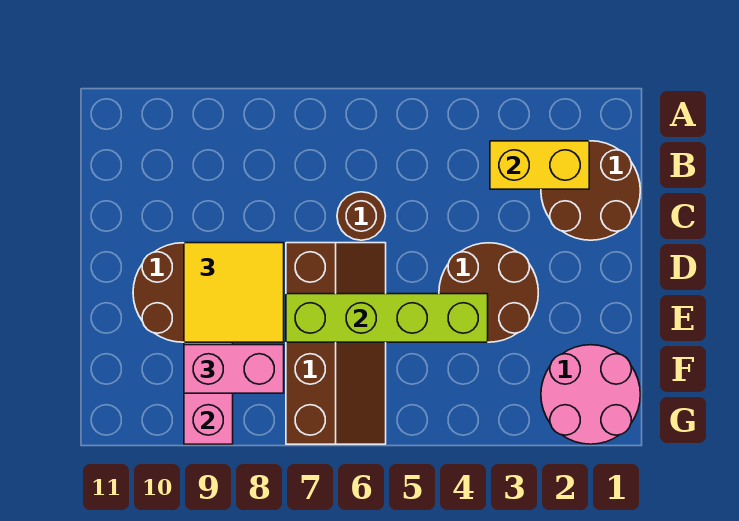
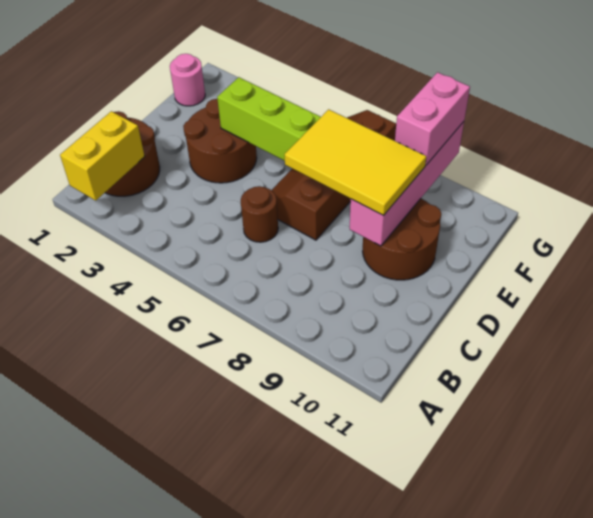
yellow brick B2:B3 level 2 -> yellow brick A2:B2 level 2
yellow tile D8:E9 level 3 -> yellow tile D7:E9 level 3
pink round brick F1:G2 level 1 -> pink round brick F1 level 1
pink brick F8:F9 level 3 -> pink brick F9:G9 level 3

